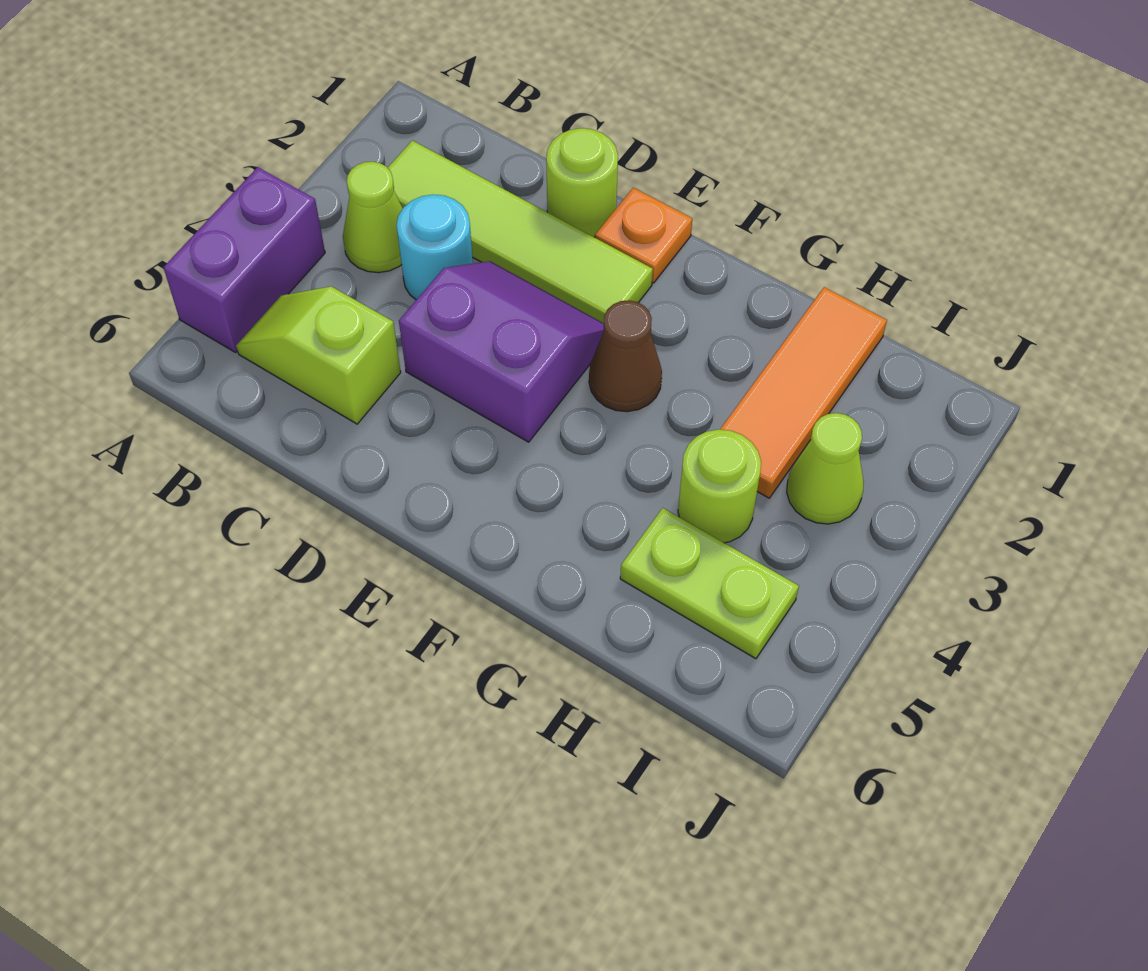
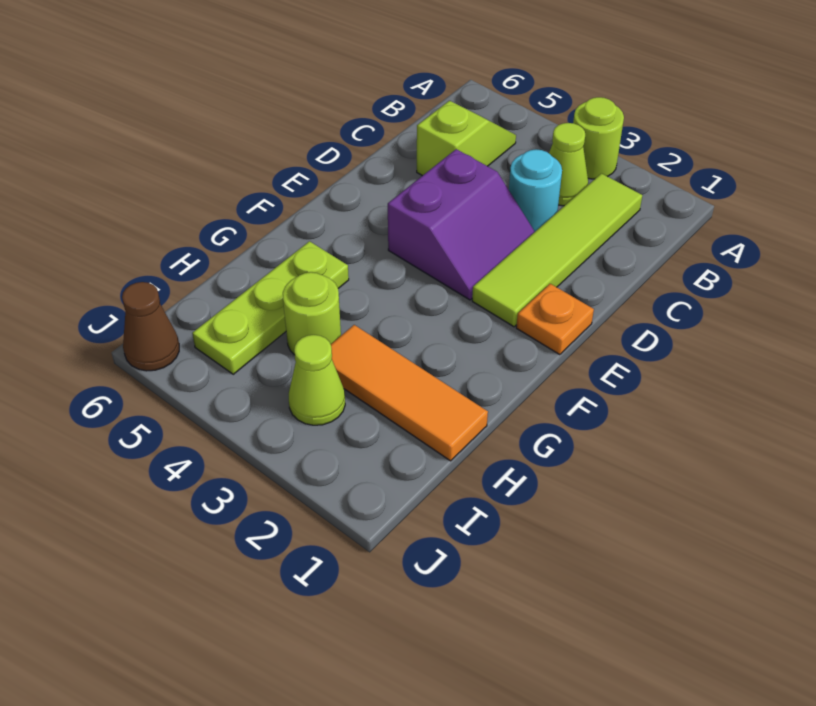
purple brick A4:A5 level 1 -> none
lime round brick D1 level 1 -> lime round brick A3 level 1
brown cone F3 level 1 -> brown cone J6 level 1
lime plate H5:I5 level 1 -> lime plate G5:I5 level 1

